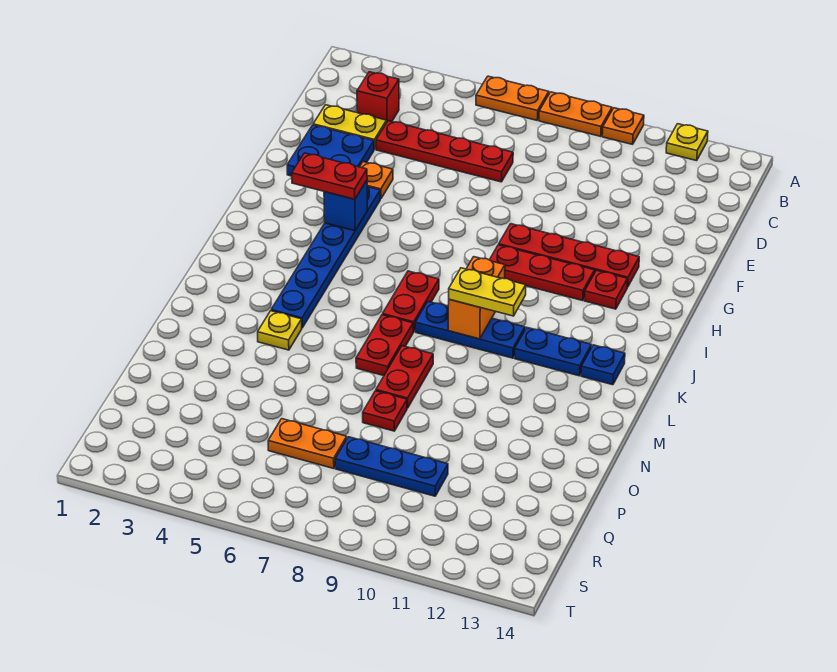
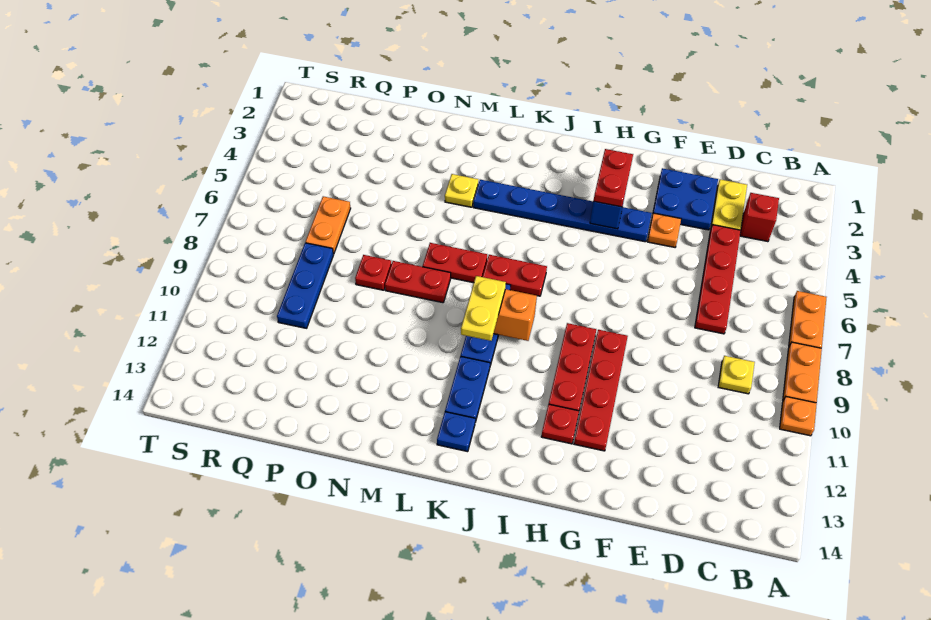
yellow plate A12 level 1 -> yellow plate C9 level 1

